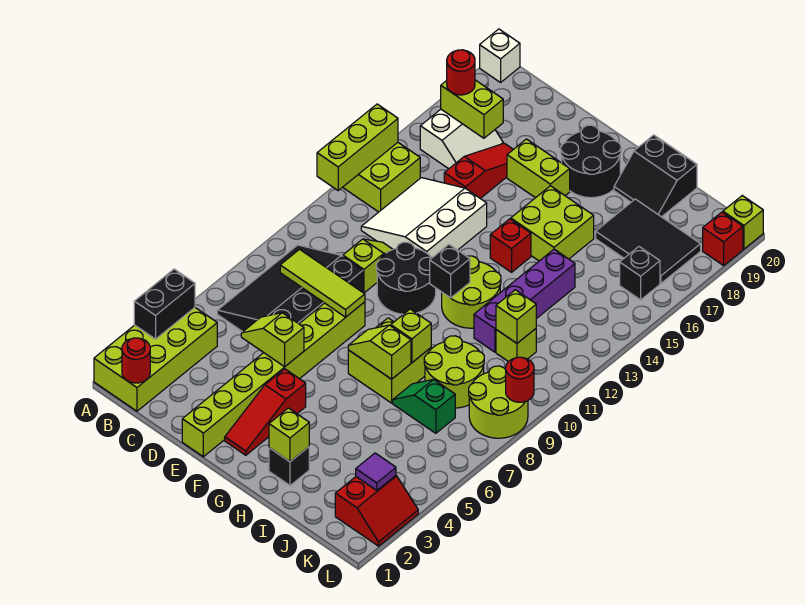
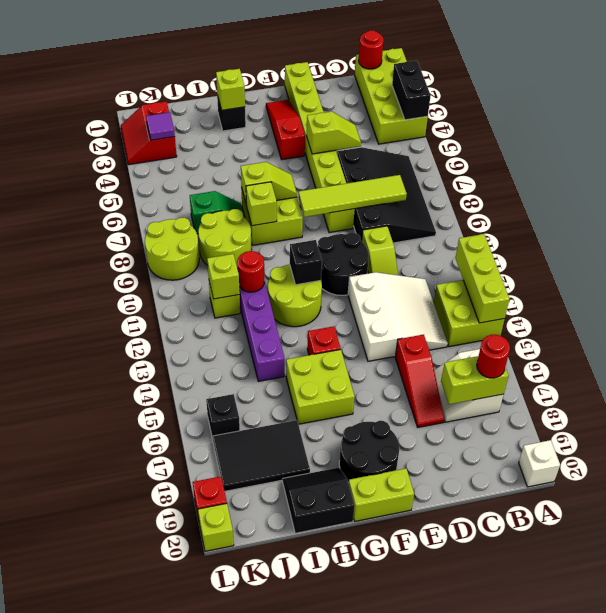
lime tile C8:E8 level 2 -> lime tile C8:F8 level 2
lime brick E17:F17 level 1 -> lime brick F20:G20 level 1
red round brick L9 level 2 -> red round brick I11 level 2

